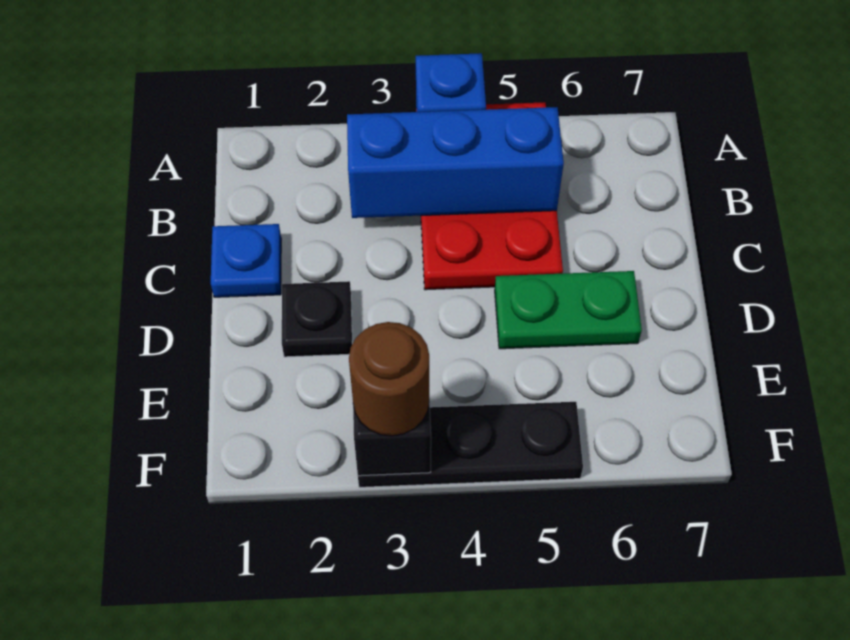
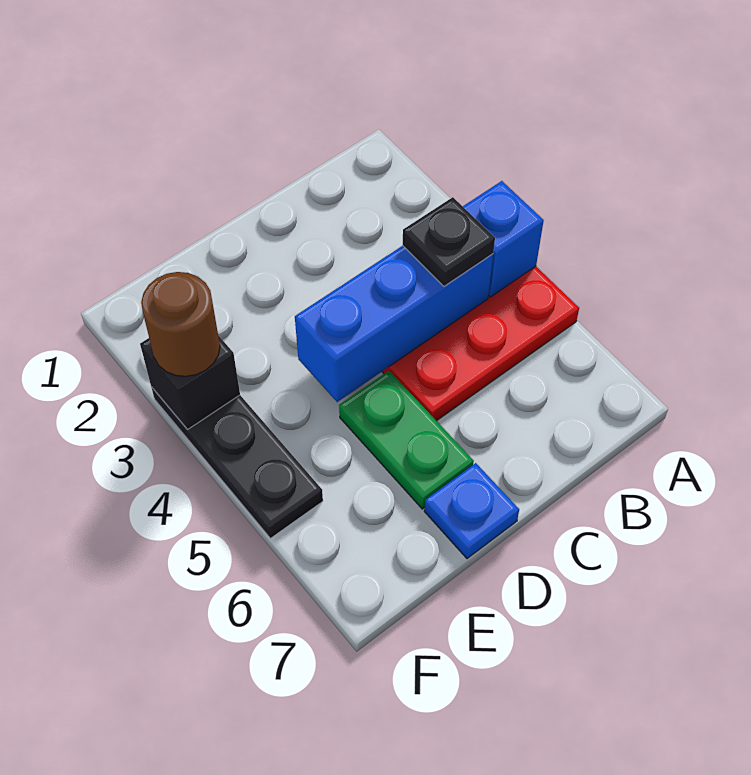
blue brick B3:B5 level 2 -> blue brick B4:D4 level 2
blue plate C1 level 1 -> blue plate D7 level 1
black plate D2 level 1 -> black plate B4 level 3

